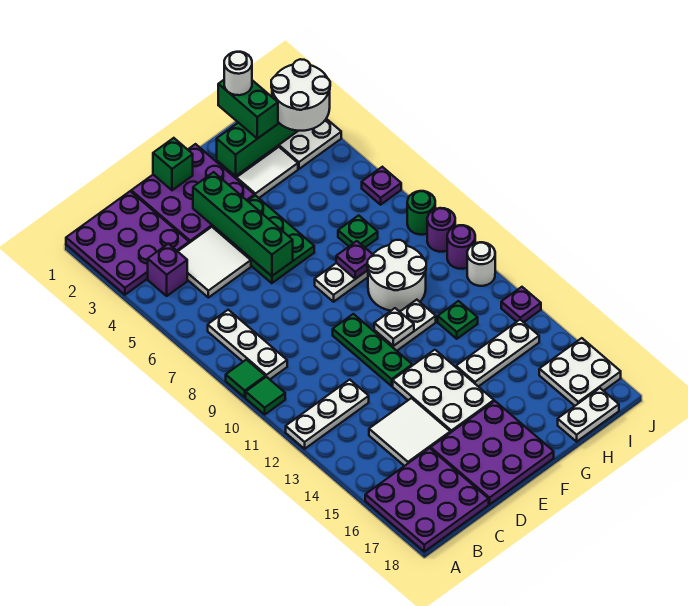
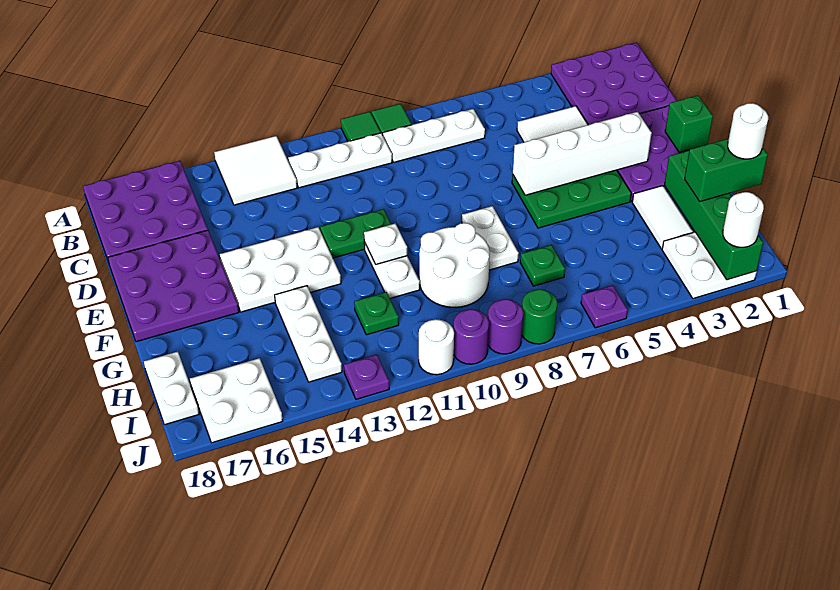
white plate A12:C12 level 1 -> white plate B10:B12 level 1
purple brick B4 level 1 -> none
white tile C14:D15 level 1 -> white tile A13:B14 level 1
green brick E3:E6 level 2 -> white brick E3:E6 level 2
green plate E10:E12 level 1 -> green plate E11:E12 level 1
purple plate G8 level 2 -> none
white round brick I2:J3 level 3 -> white round brick J2 level 3

